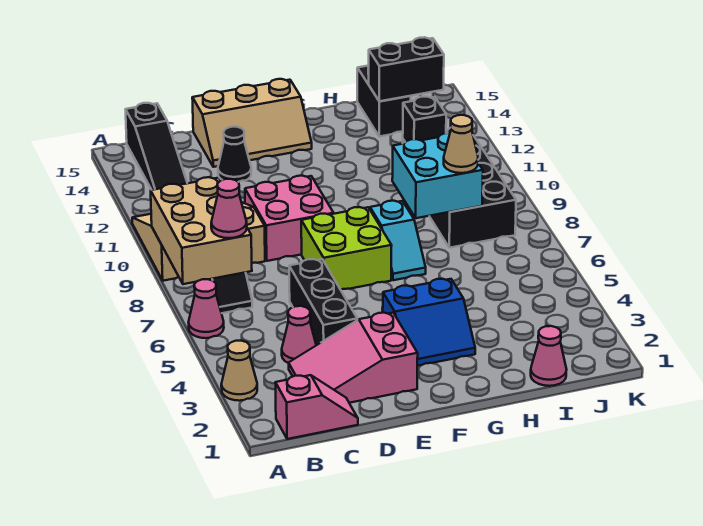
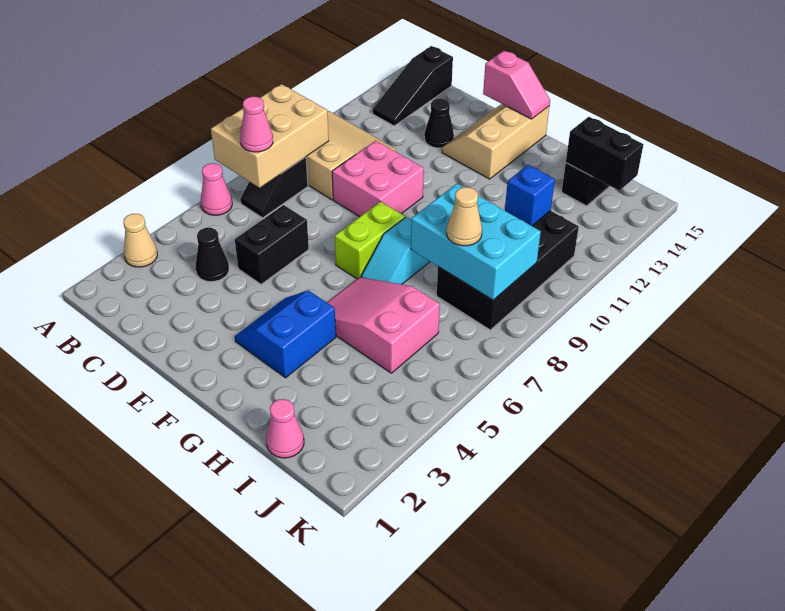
pink slope B1:C1 level 1 top B -> pink slope E15:F15 level 2 top E
pink slope C2:E3 level 1 top E -> pink slope G5:I6 level 1 top I
pink cone C4 level 1 -> black cone C4 level 1
black brick D4:D6 level 1 -> black brick D5:D6 level 1
tan slope D14:F15 level 1 top 15 -> tan slope E13:F15 level 1 top F
lime brick E7:F8 level 1 -> lime brick F7:F8 level 1
blue slope F3:G4 level 1 top 4 -> blue slope F3:G4 level 1 top G
cyan brick H8:I9 level 2 -> cyan brick H8:J9 level 2
black brick I11 level 2 -> blue brick I11 level 2

